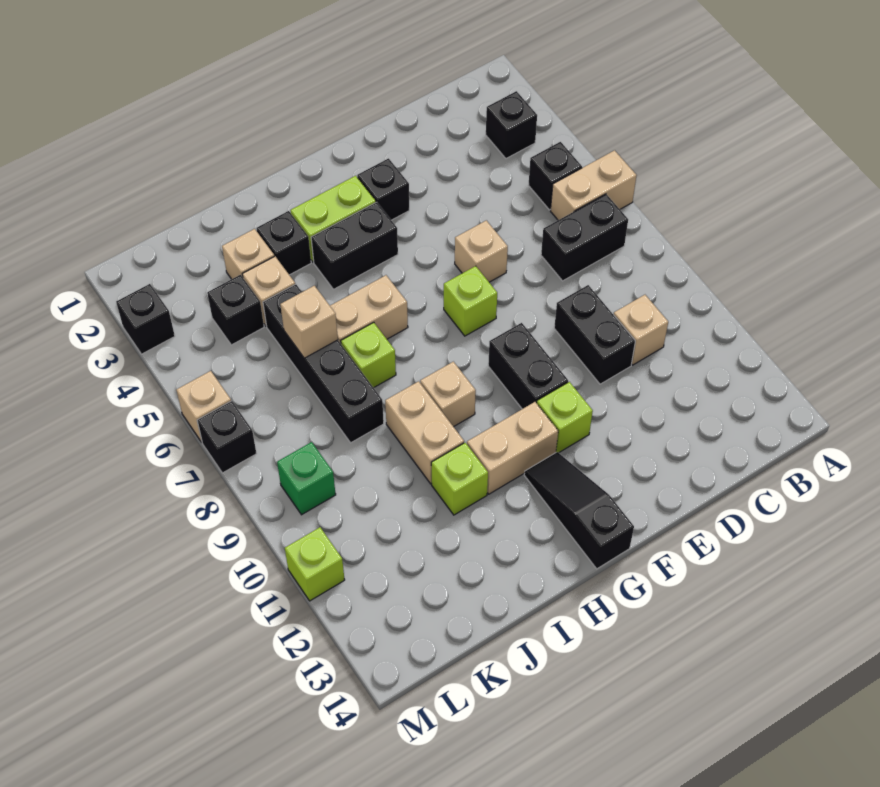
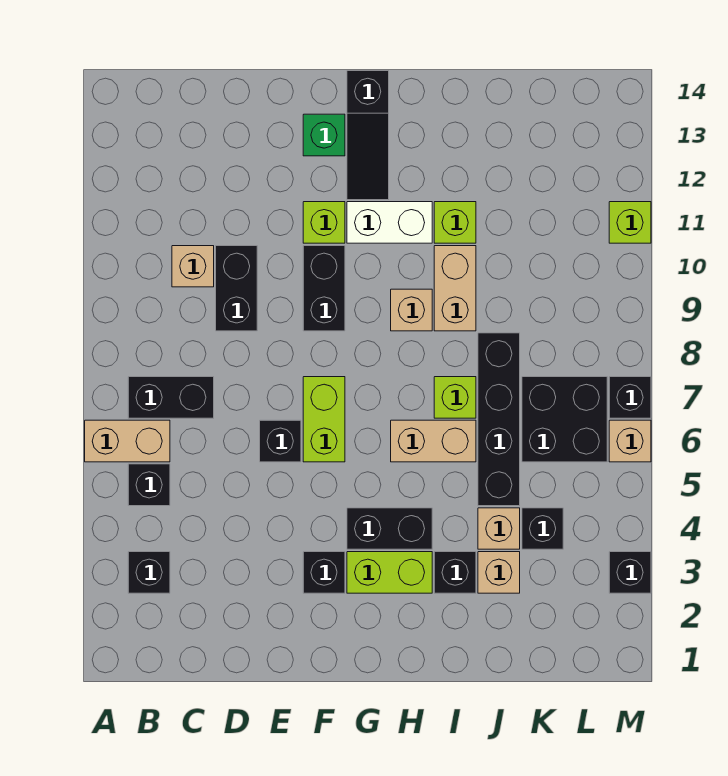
tan brick E6 level 1 -> black brick E6 level 1
lime brick F7 level 1 -> lime brick F6:F7 level 1
tan brick G11:H11 level 1 -> white brick G11:H11 level 1
tan brick J6 level 2 -> none
none -> black brick K6:L7 level 1
green brick L9 level 1 -> green brick F13 level 1

